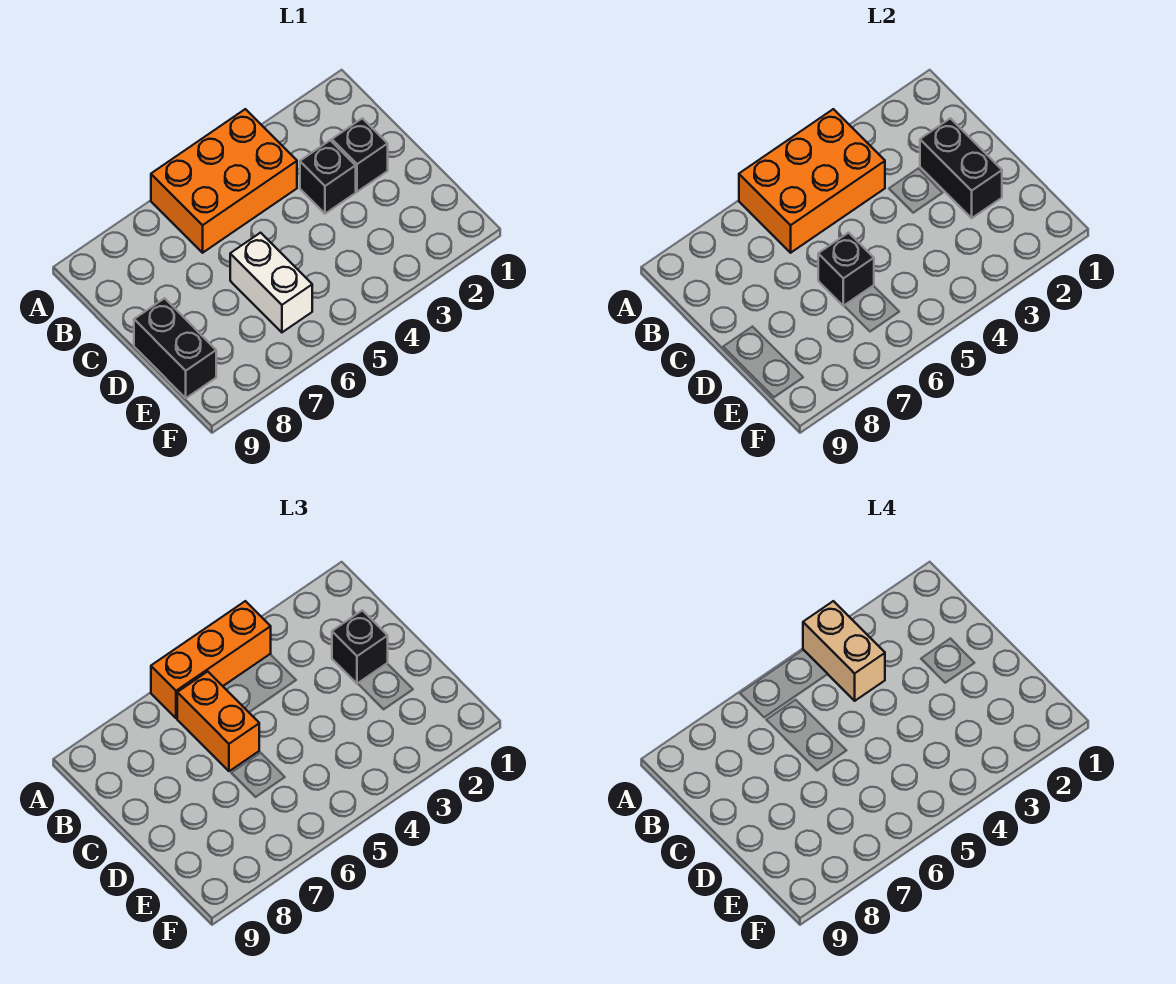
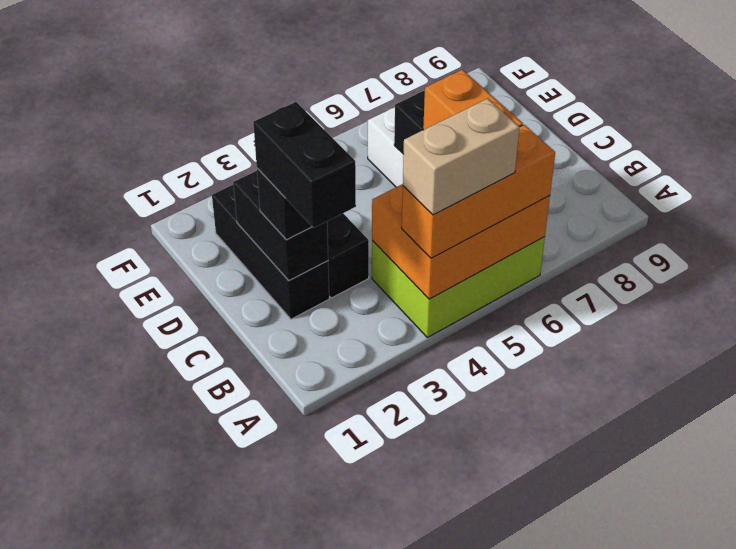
orange brick A4:B6 level 1 -> lime brick A4:B6 level 1
tan brick A4:B4 level 4 -> tan brick A4:A5 level 4
black brick C2 level 1 -> black brick C2:E2 level 1
black brick D9:E9 level 1 -> black brick B2:C2 level 4

